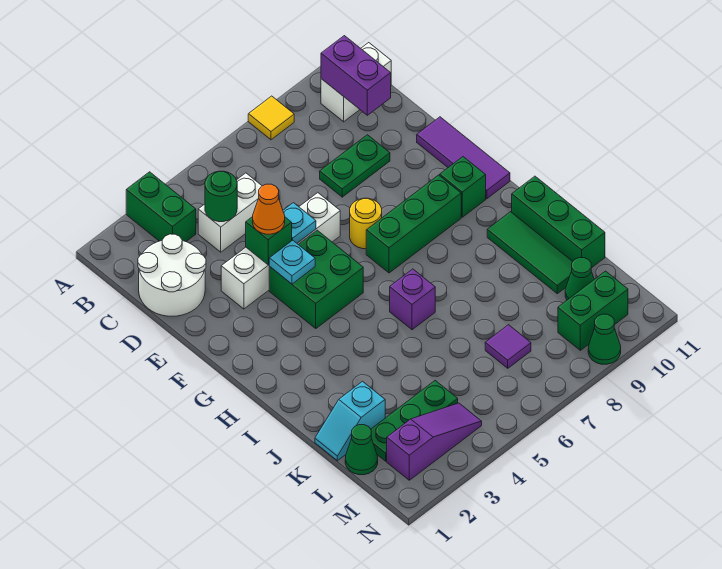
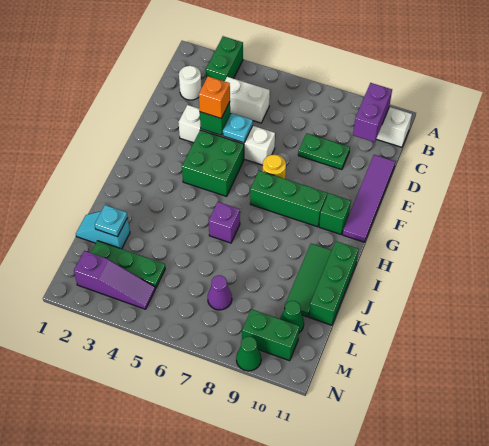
yellow tile A8 level 1 -> none
white round brick C1:D2 level 1 -> white round brick C2 level 1
green round brick C4 level 2 -> none
orange cone E4 level 3 -> orange brick E4 level 3
purple tile E11:G11 level 1 -> purple tile D11:G11 level 1
cyan plate F4 level 2 -> cyan plate K2 level 2
green cone L1 level 1 -> none
purple tile L7 level 1 -> purple cone L7 level 1

